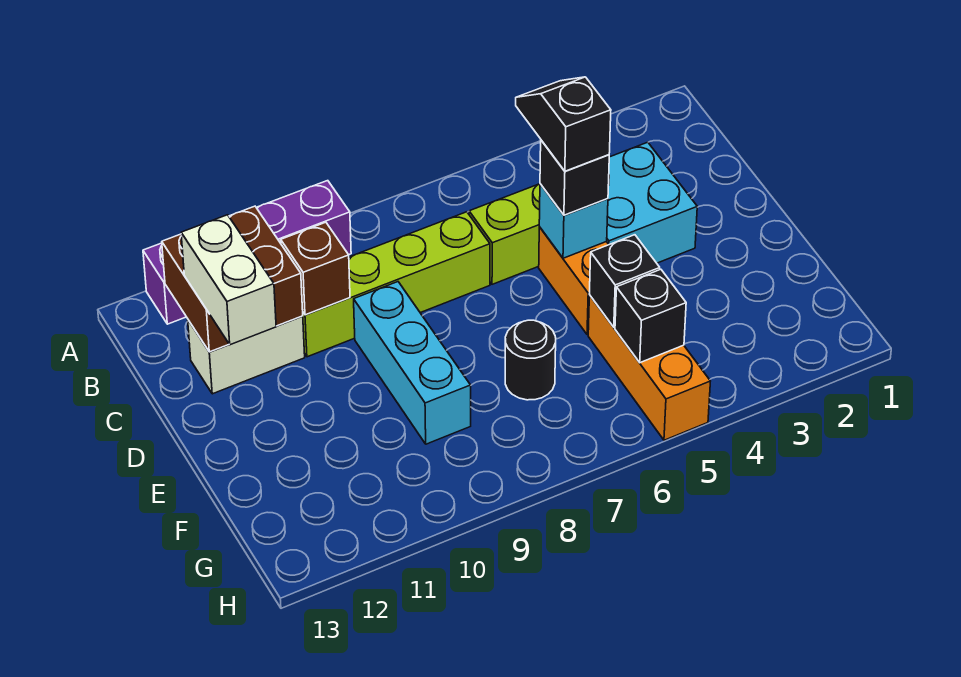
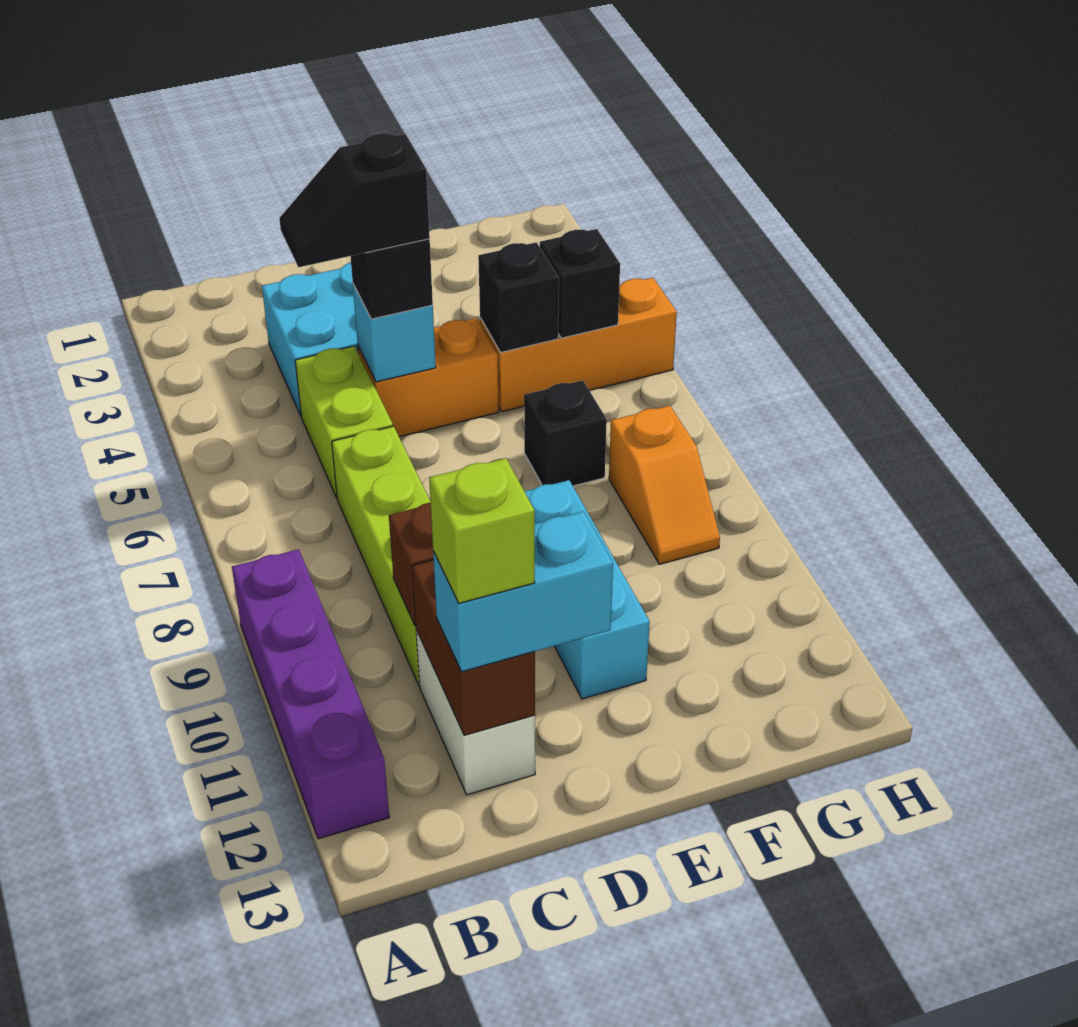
brown brick B11:C12 level 2 -> brown brick C11:C12 level 2
white brick C12:D12 level 3 -> cyan brick C12:D12 level 3
none -> lime brick C12 level 4
cyan brick D9:F9 level 1 -> cyan brick E9:E11 level 1
black round brick F7 level 1 -> black brick F7 level 1
none -> orange slope G8:G9 level 1 top 8

